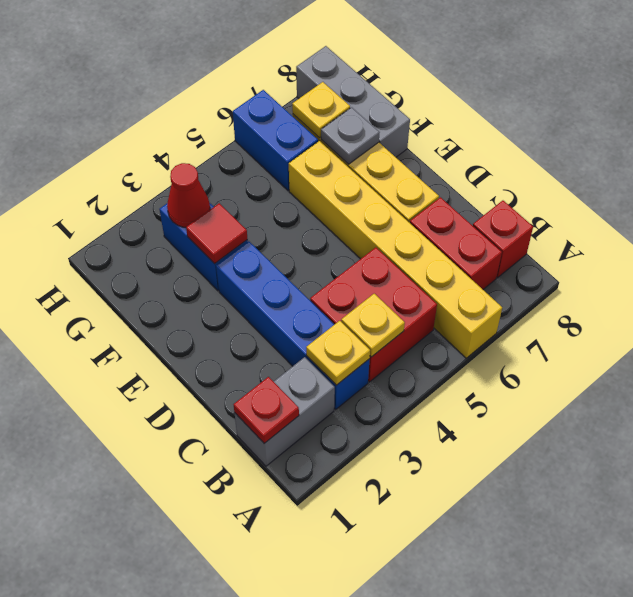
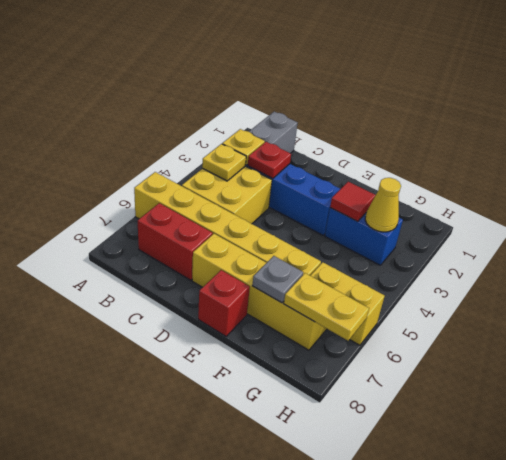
red plate B1 level 2 -> red plate C3 level 2
red brick B4:C5 level 1 -> yellow brick B4:C5 level 1
red brick B8 level 1 -> red brick E8 level 1
grey brick F8:H8 level 1 -> none
red cone G3 level 2 -> yellow cone G3 level 2
blue brick G6:H6 level 1 -> yellow brick G6:H6 level 1
yellow plate G7 level 2 -> yellow plate G7:H7 level 2

